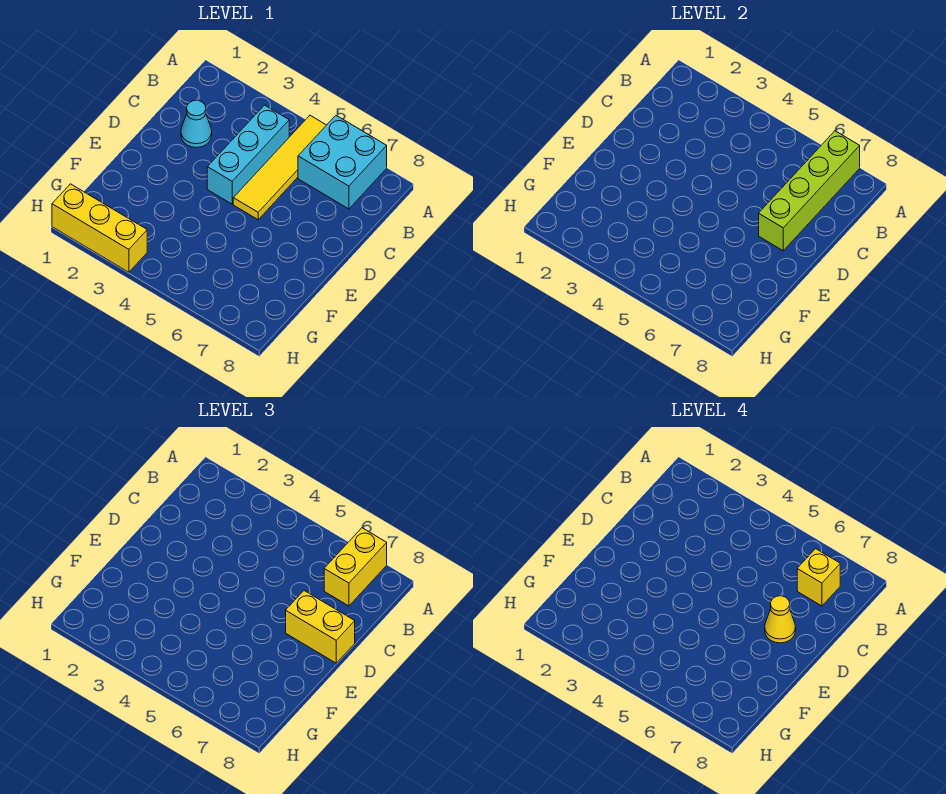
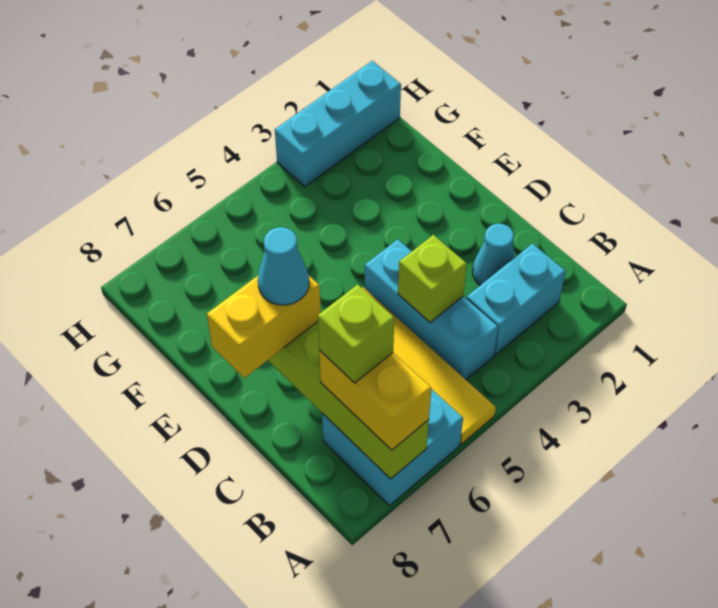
none -> cyan brick B2:B3 level 1
yellow brick B7 level 4 -> lime brick B7 level 4
none -> lime brick C4 level 2
yellow cone D7 level 4 -> cyan cone D7 level 4
yellow brick H1:H3 level 1 -> cyan brick H1:H3 level 1

